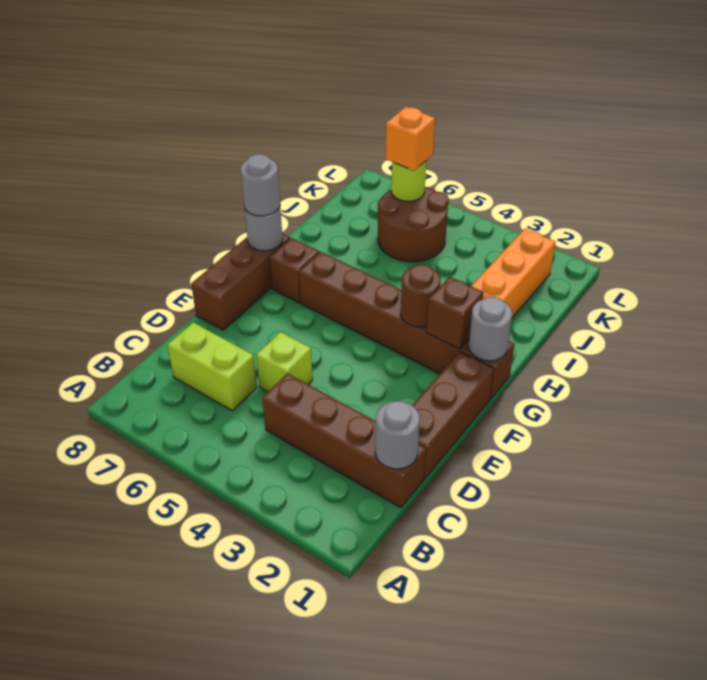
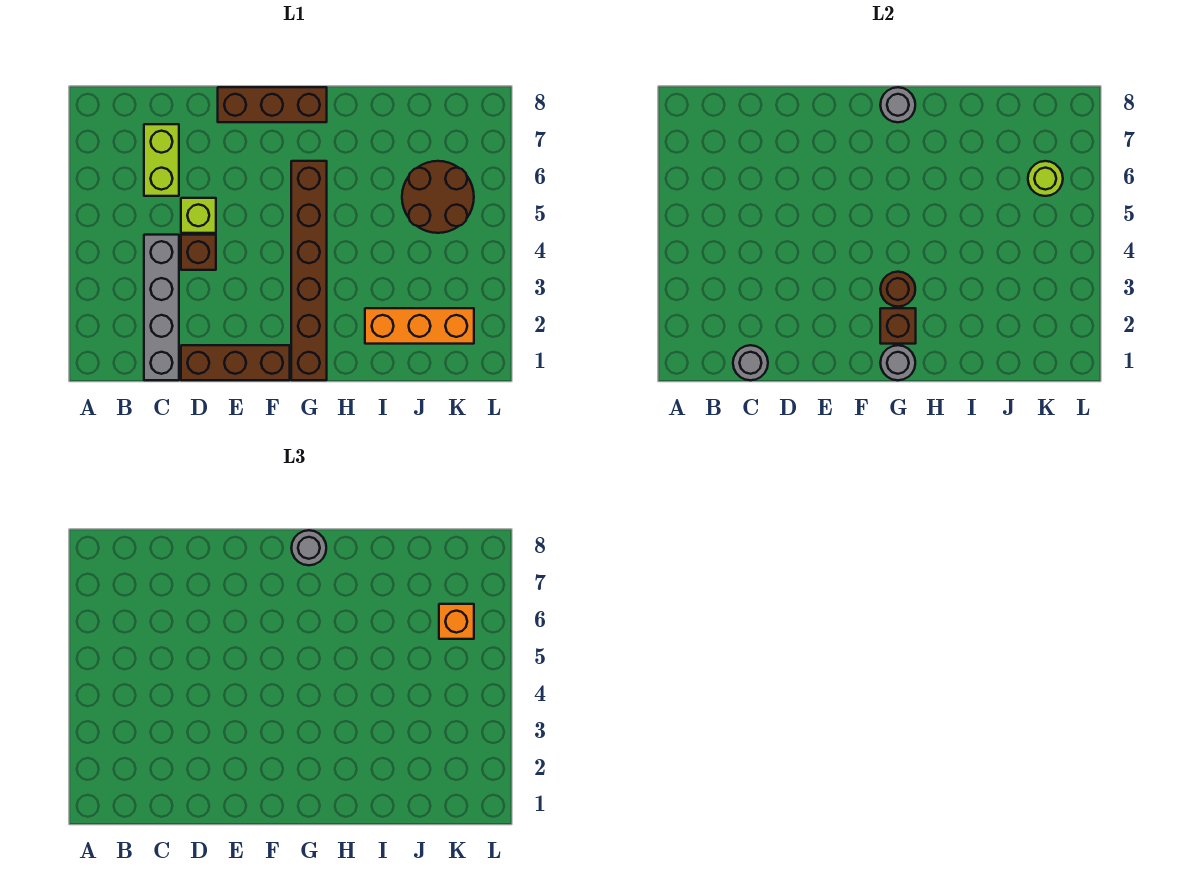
brown brick C1:C4 level 1 -> grey brick C1:C4 level 1
brown brick G7 level 1 -> brown brick D4 level 1

